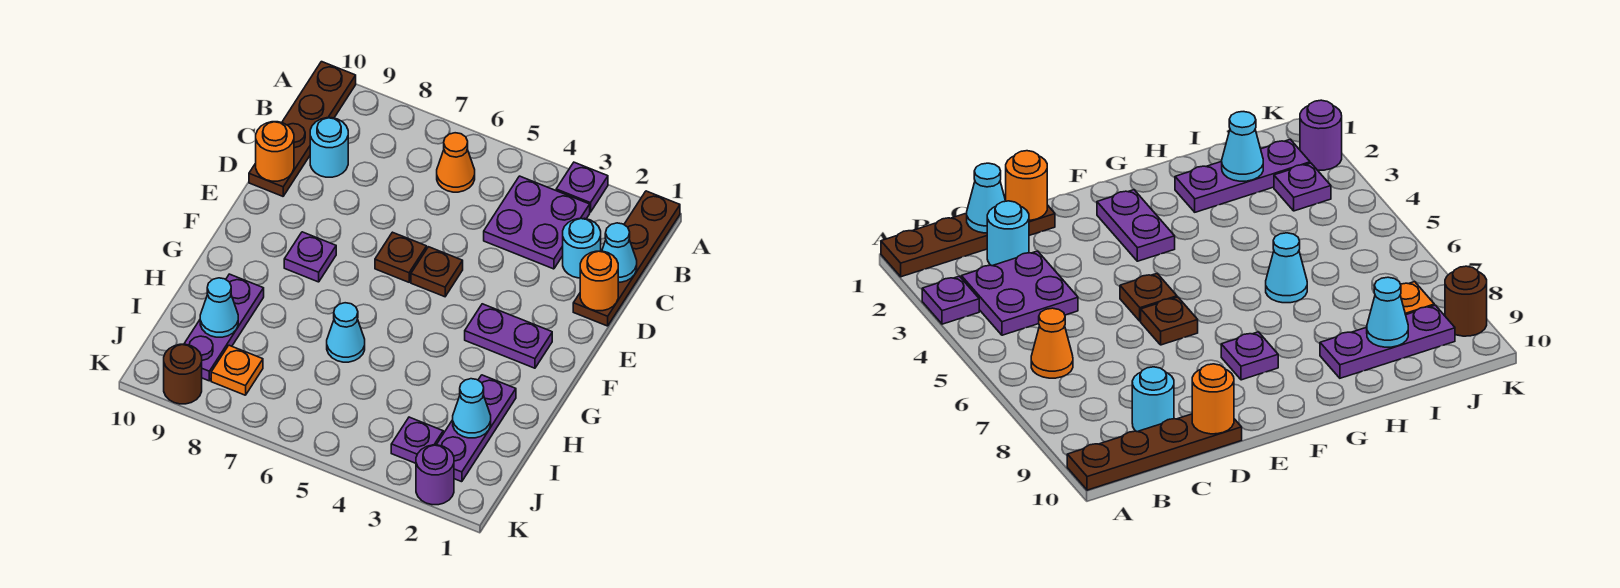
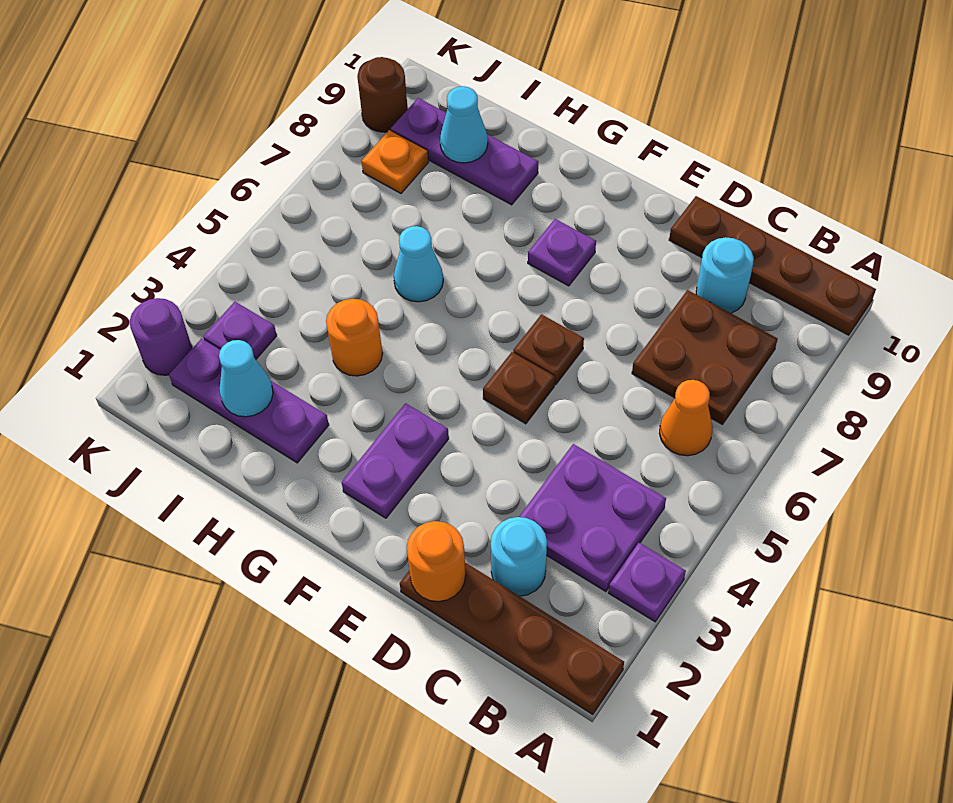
none -> brown plate B7:C8 level 1
cyan cone C1 level 2 -> none
orange round brick D10 level 2 -> orange round brick H4 level 1

